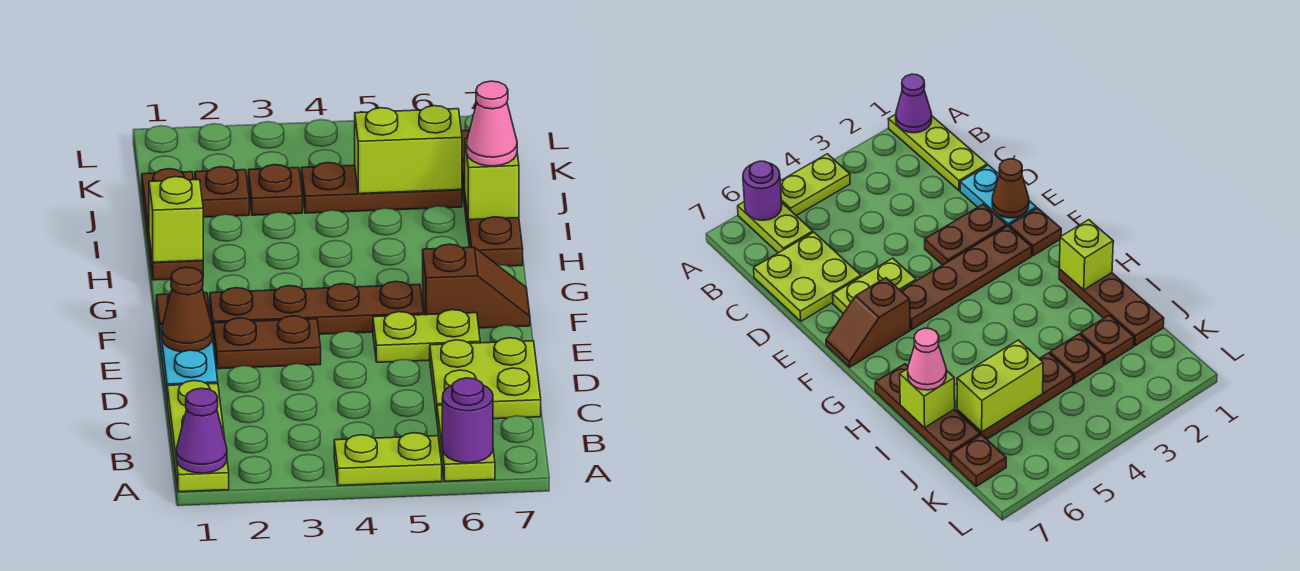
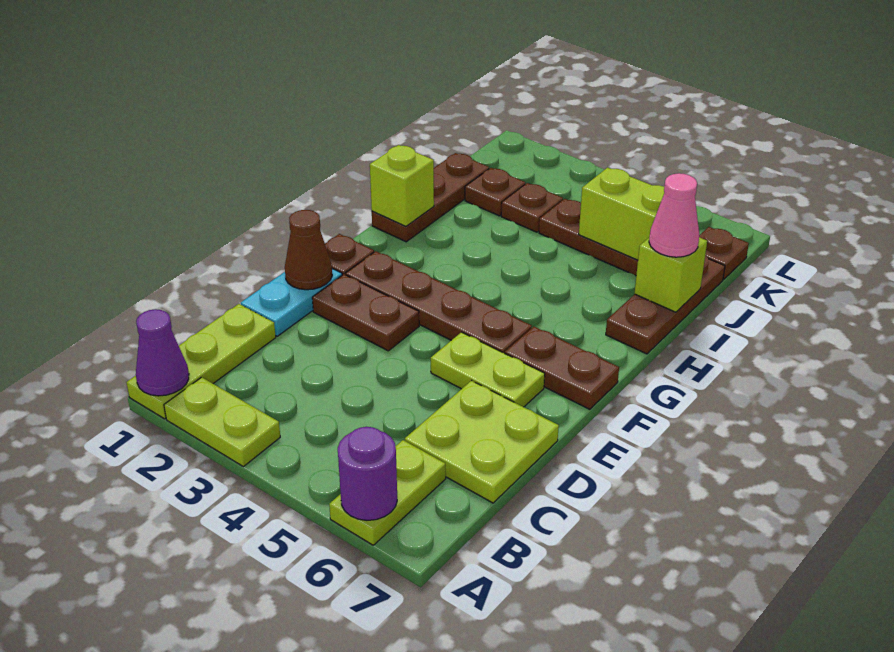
lime plate A4:A5 level 1 -> lime plate A2:A3 level 1
brown slope F6:F7 level 1 top 6 -> brown plate F6:F7 level 1

